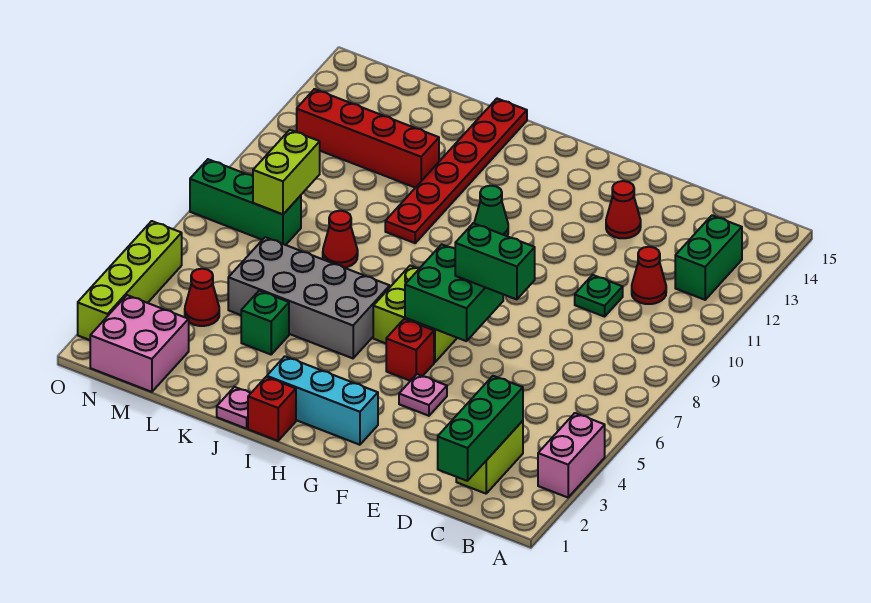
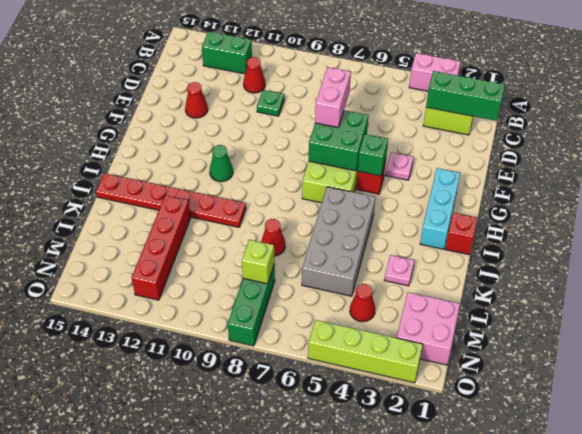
green brick E7:F7 level 3 -> pink brick E7:F7 level 3
pink plate J1 level 1 -> pink plate K3 level 1
green brick K4 level 1 -> green brick G5 level 2
lime brick M8:M9 level 2 -> lime brick M8 level 2

